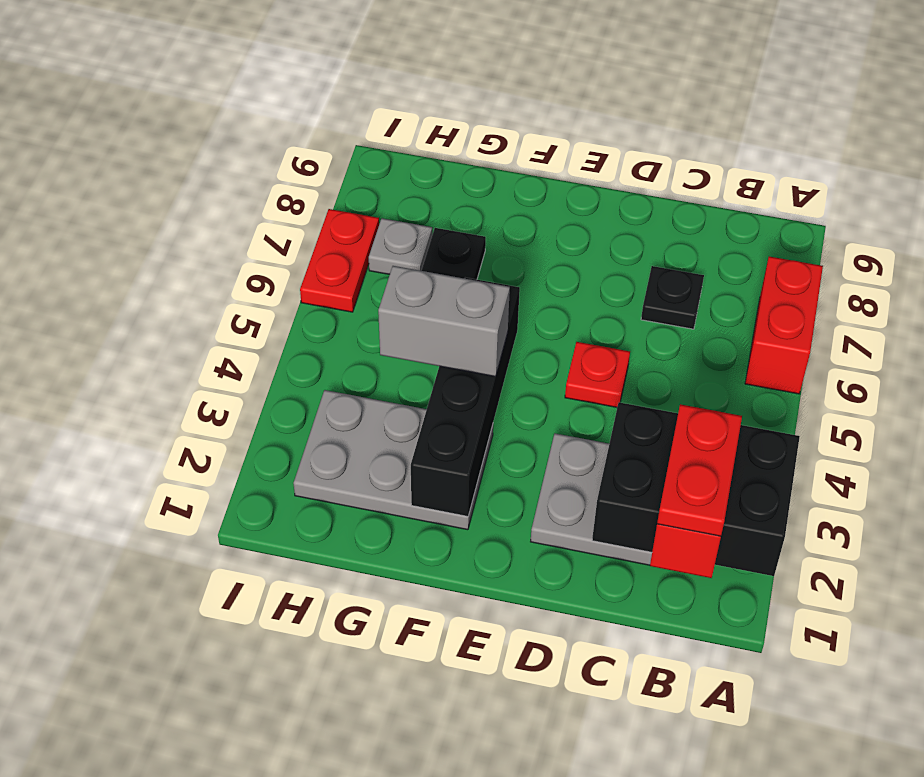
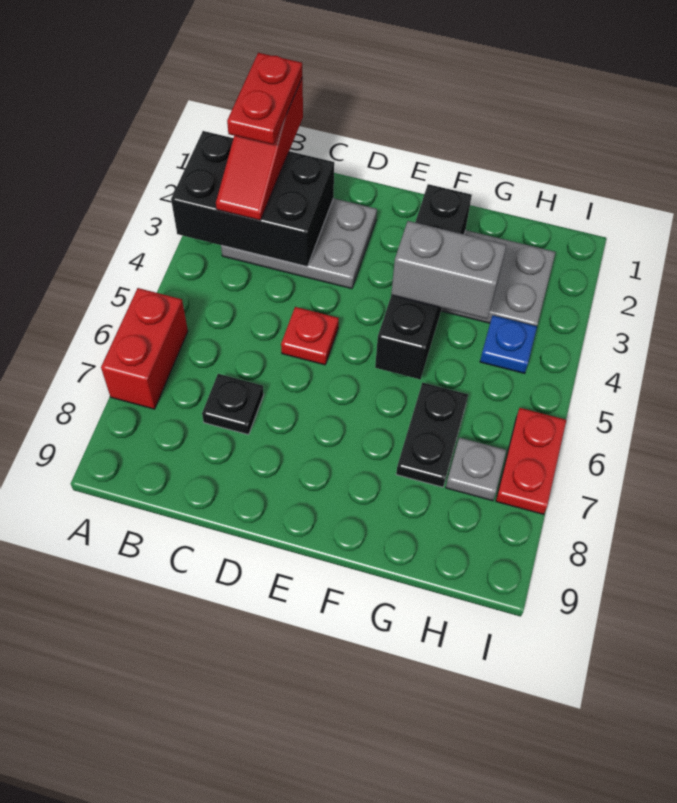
none -> blue plate H4 level 1

